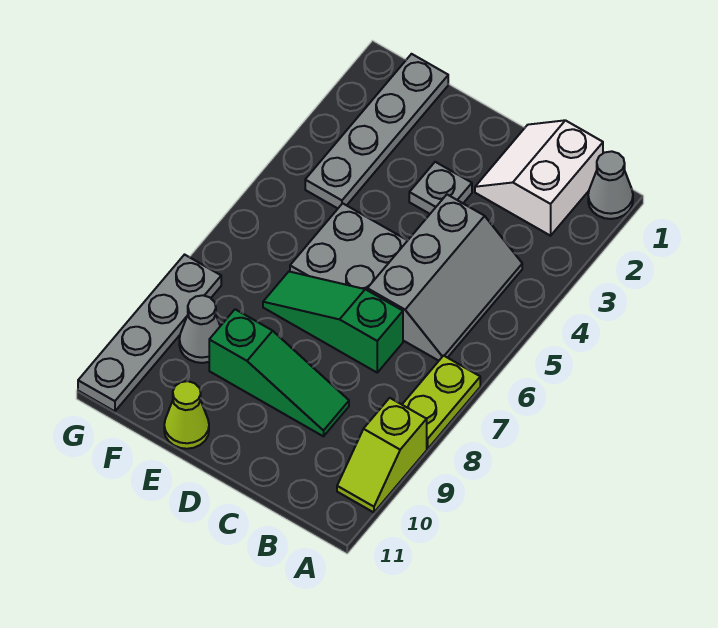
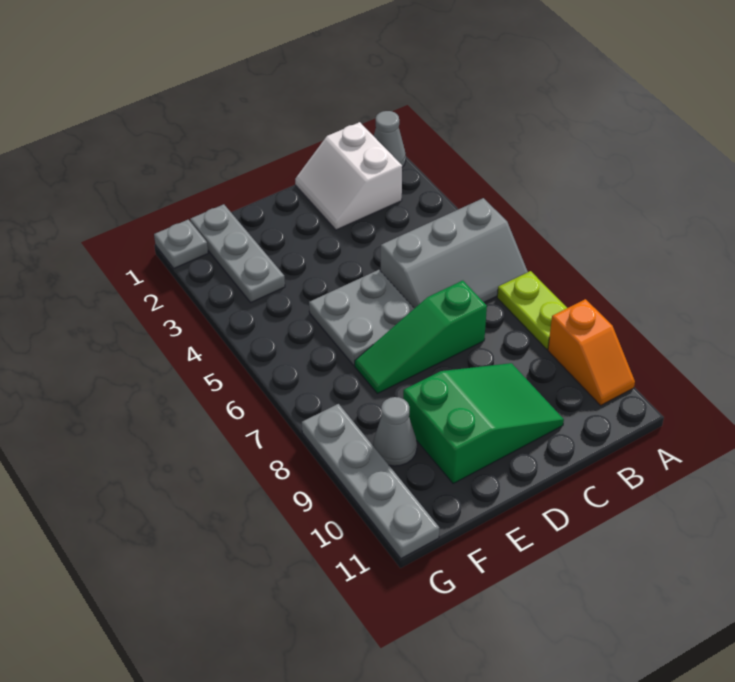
lime slope A9:A10 level 1 top 9 -> orange slope A9:A10 level 1 top 9
grey slope B4:C6 level 1 top C -> grey slope A5:C6 level 1 top 5
green slope C9:E9 level 1 top E -> green slope C9:E10 level 1 top E
grey plate D3 level 1 -> grey plate G1 level 1
lime cone E11 level 1 -> none
grey plate F1:F4 level 1 -> grey plate F1:F3 level 1

